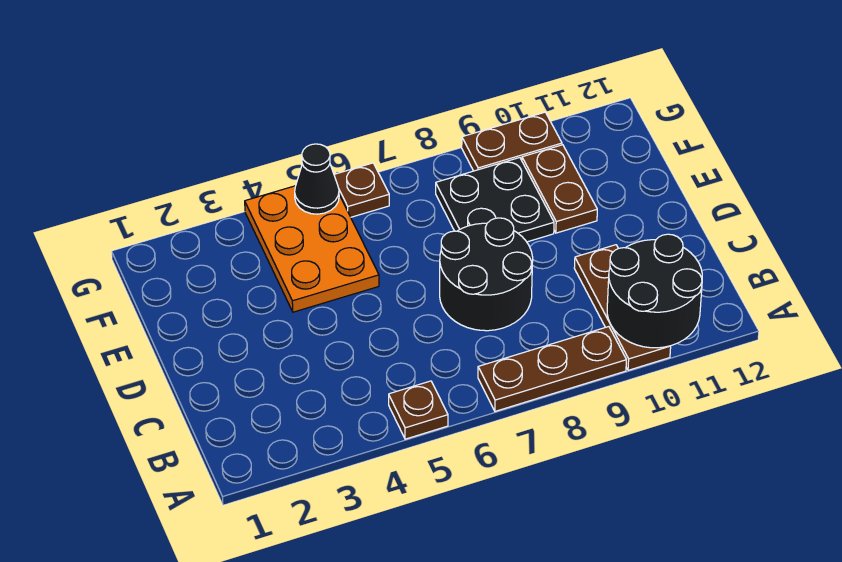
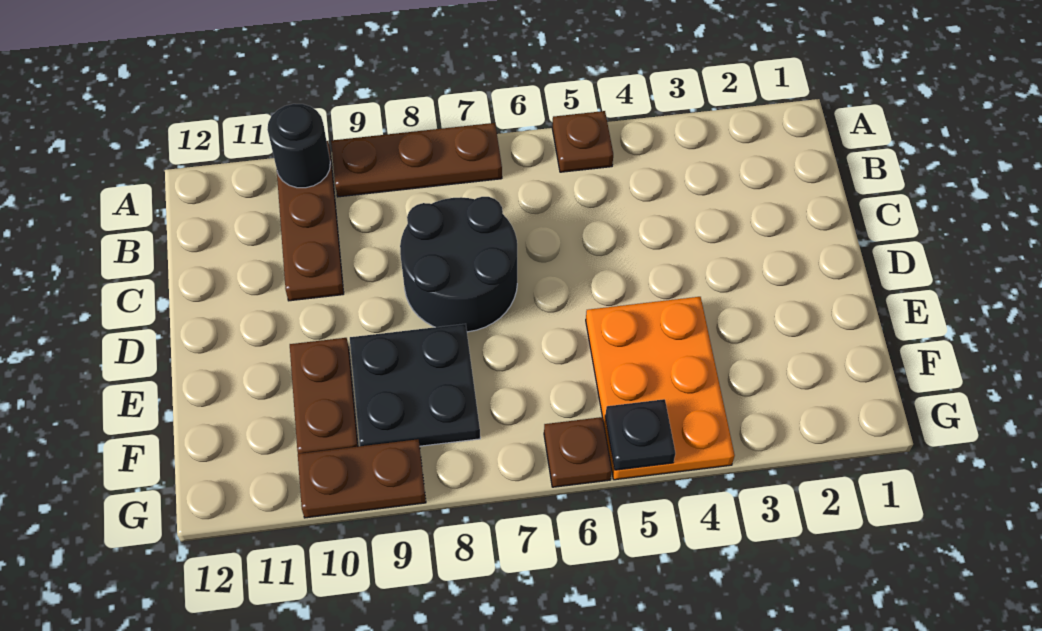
black round brick A10:B11 level 2 -> black round brick A10 level 2
black cone G5 level 2 -> black plate G5 level 2

